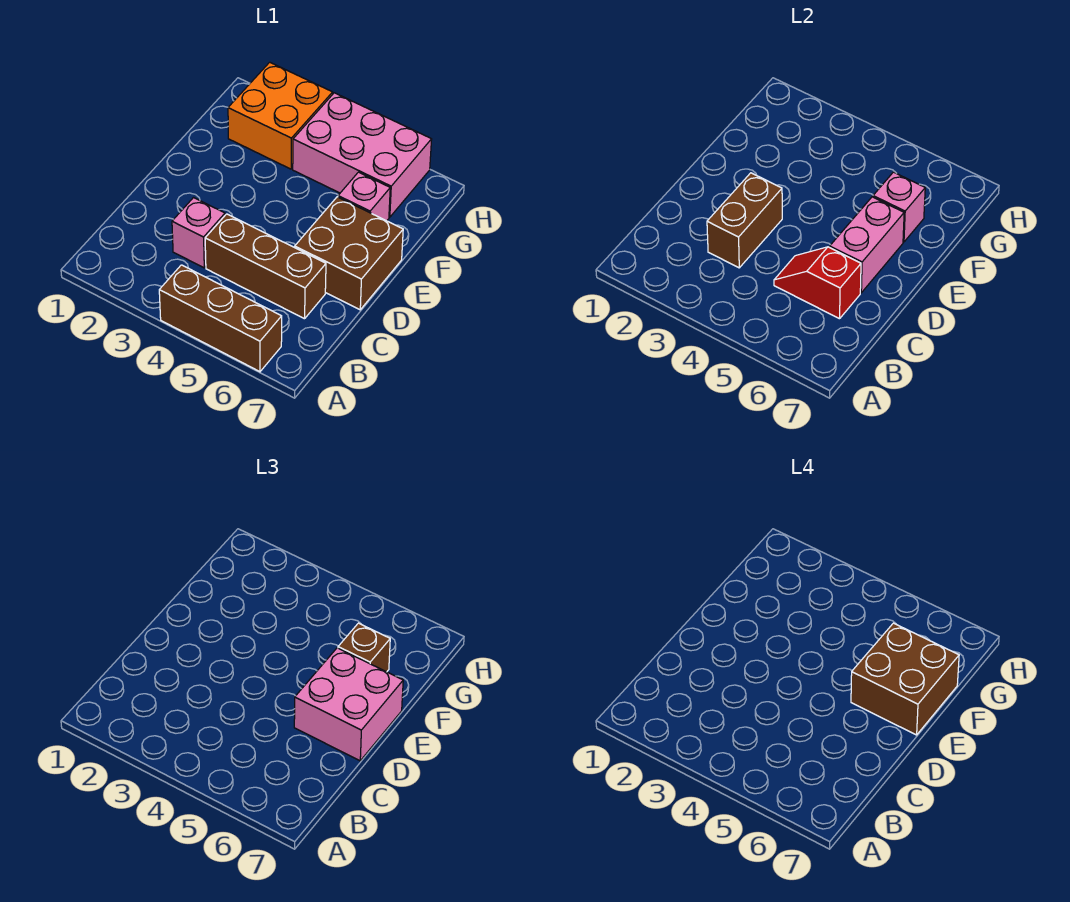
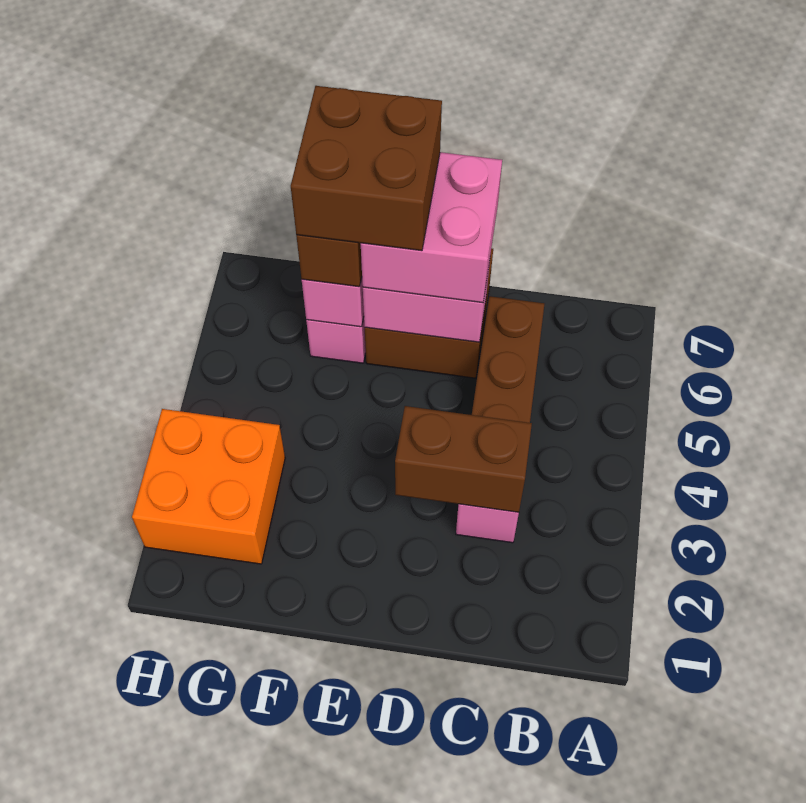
brown brick A4:A6 level 1 -> none
red slope C5:C6 level 2 top 6 -> none
pink brick G4:H6 level 1 -> none

